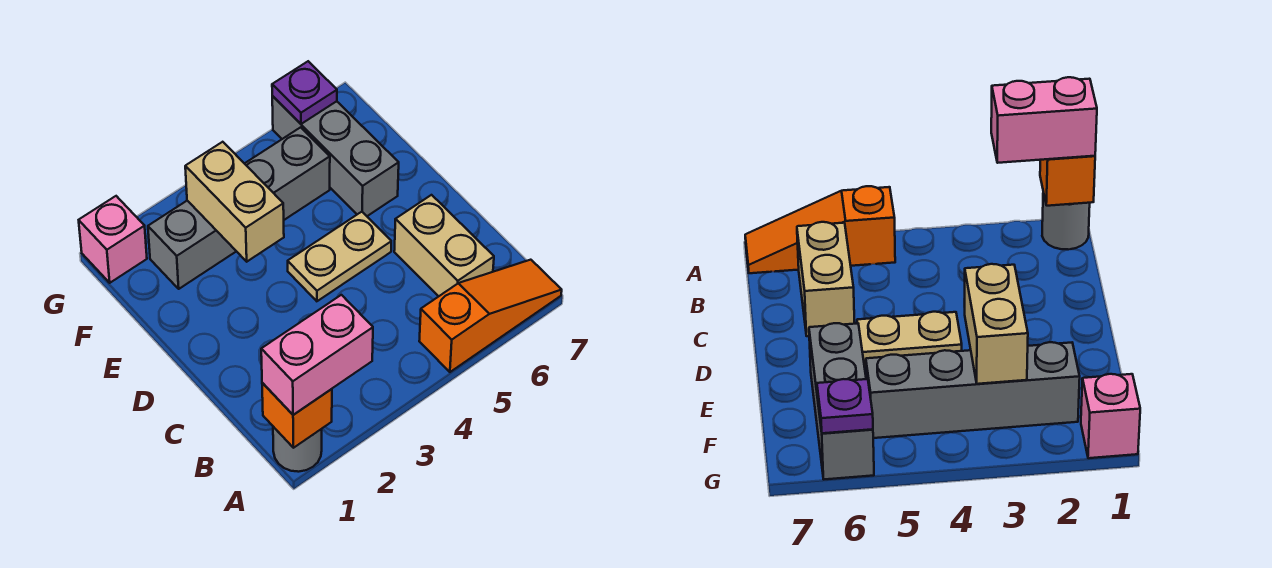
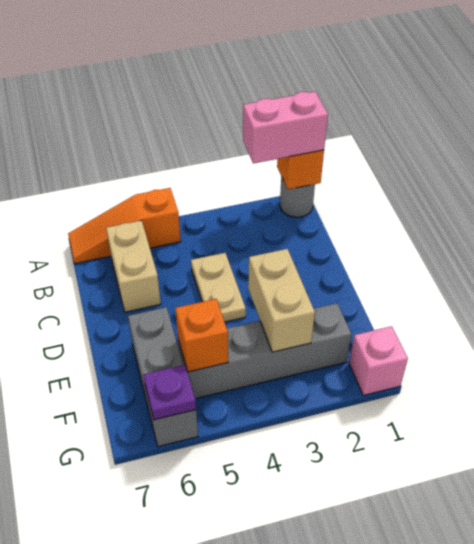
tan plate D4:D5 level 1 -> tan plate C4:D4 level 1
none -> orange brick F5 level 2

